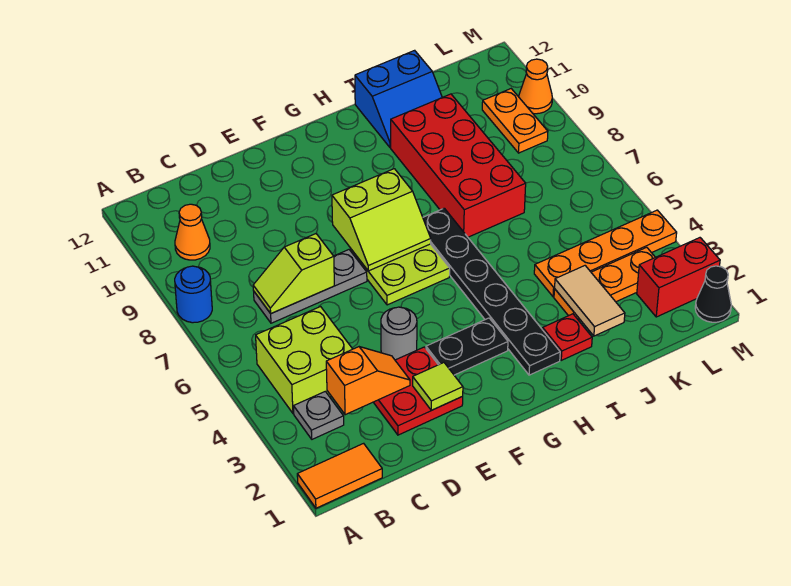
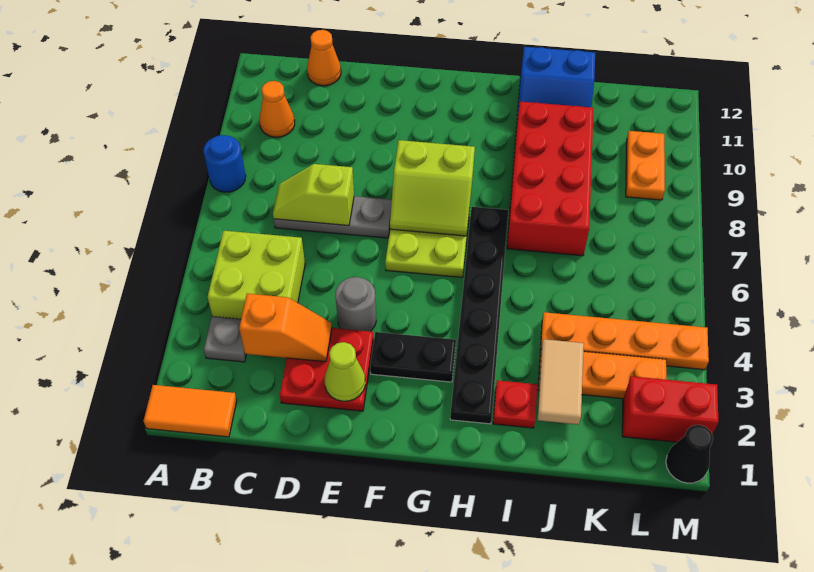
lime tile E2 level 2 -> lime cone E2 level 2
orange cone M10 level 1 -> orange cone C12 level 1

